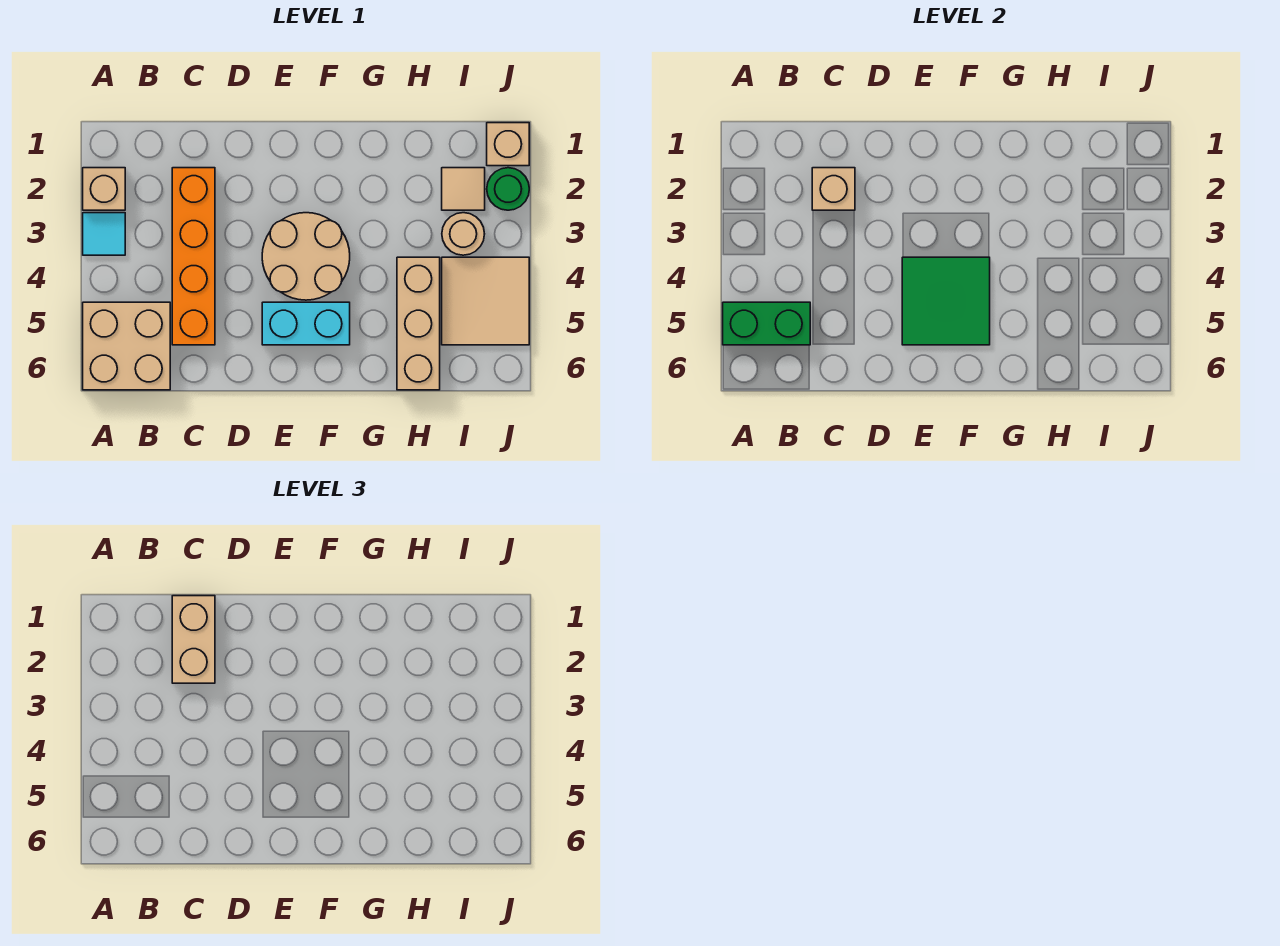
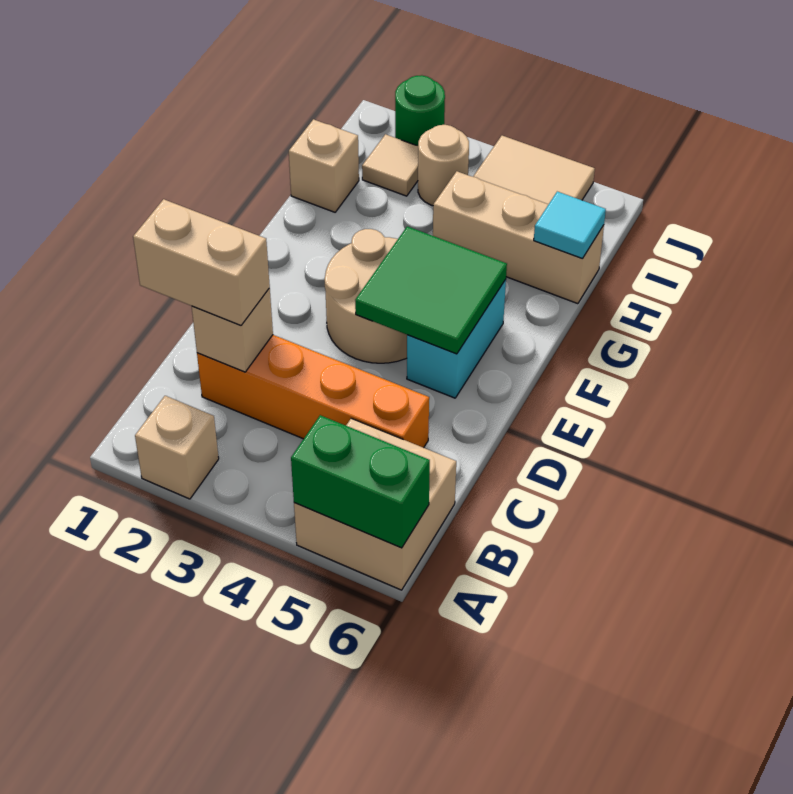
cyan tile A3 level 1 -> cyan tile H6 level 2
green brick A5:B5 level 2 -> green brick A5:A6 level 2
tan brick J1 level 1 -> tan brick H1 level 1

